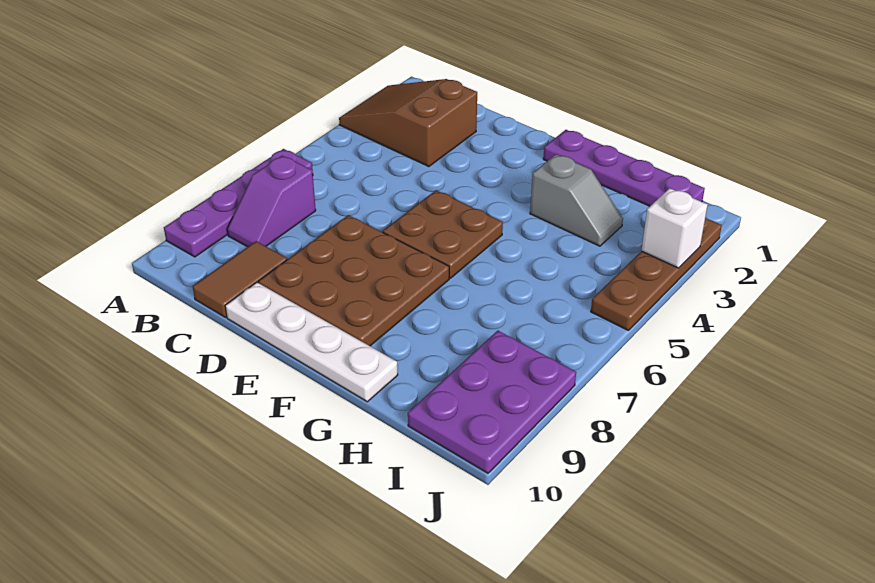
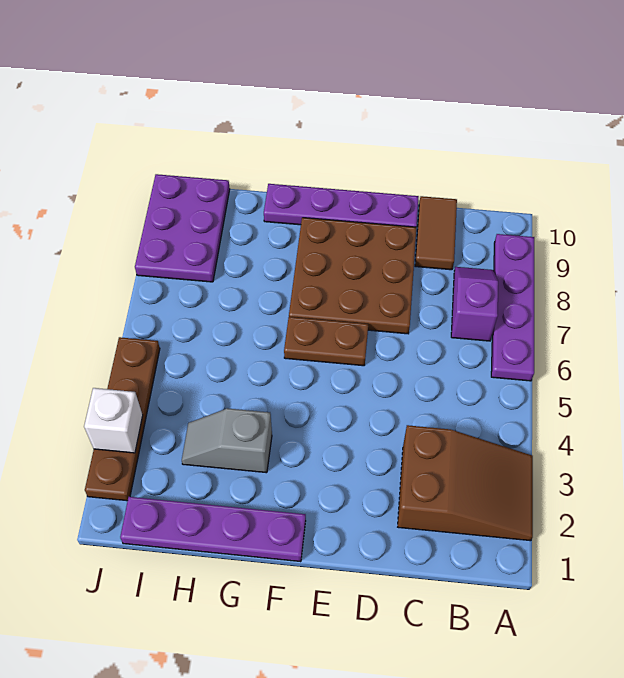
white plate D10:G10 level 1 -> purple plate D10:G10 level 1
brown plate E5:F6 level 1 -> brown plate E6:F6 level 1

